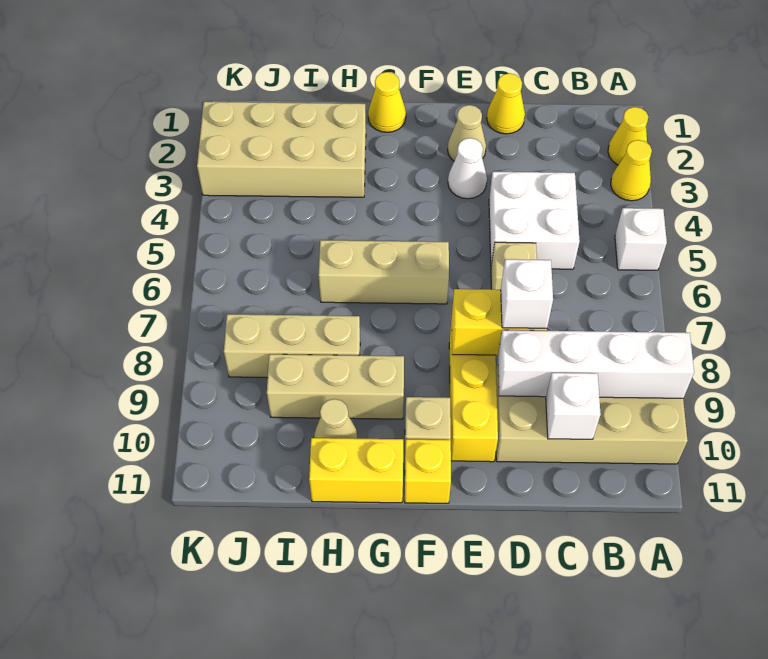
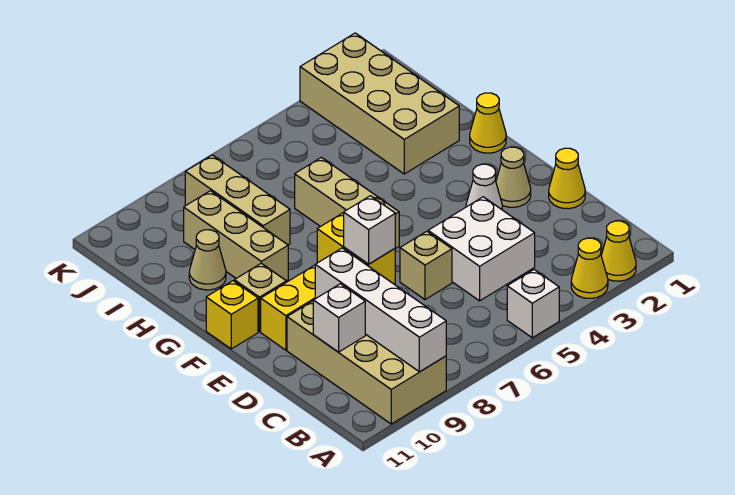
yellow brick G11:H11 level 1 -> none

